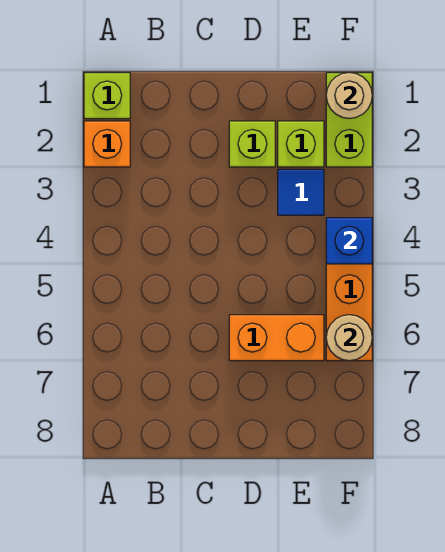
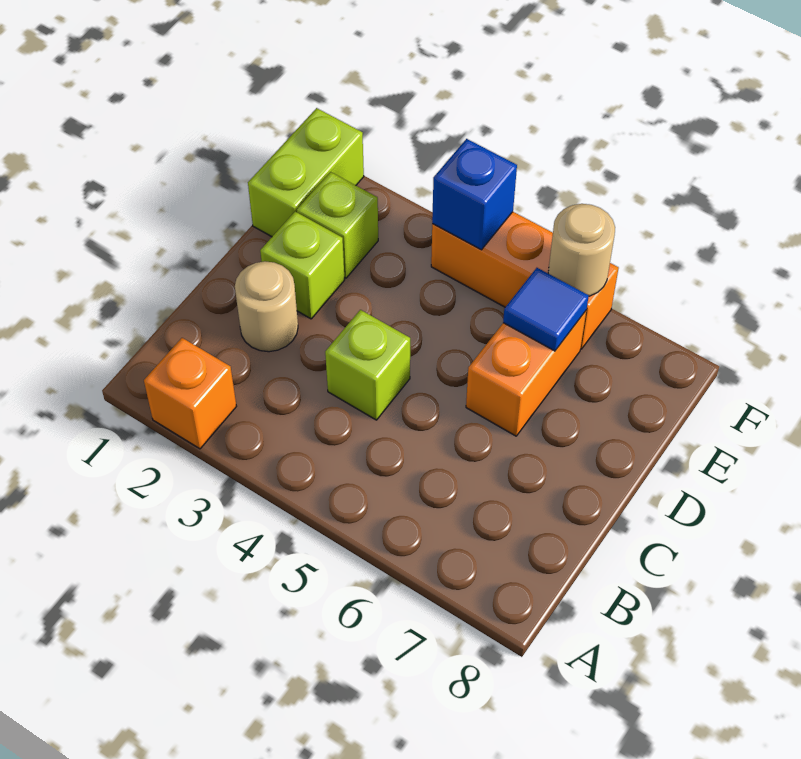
lime brick A1 level 1 -> lime brick C4 level 1
blue tile E3 level 1 -> blue tile E6 level 2
lime brick F1:F2 level 1 -> lime brick E1:F1 level 1
tan round brick F1 level 2 -> tan round brick C2 level 1

